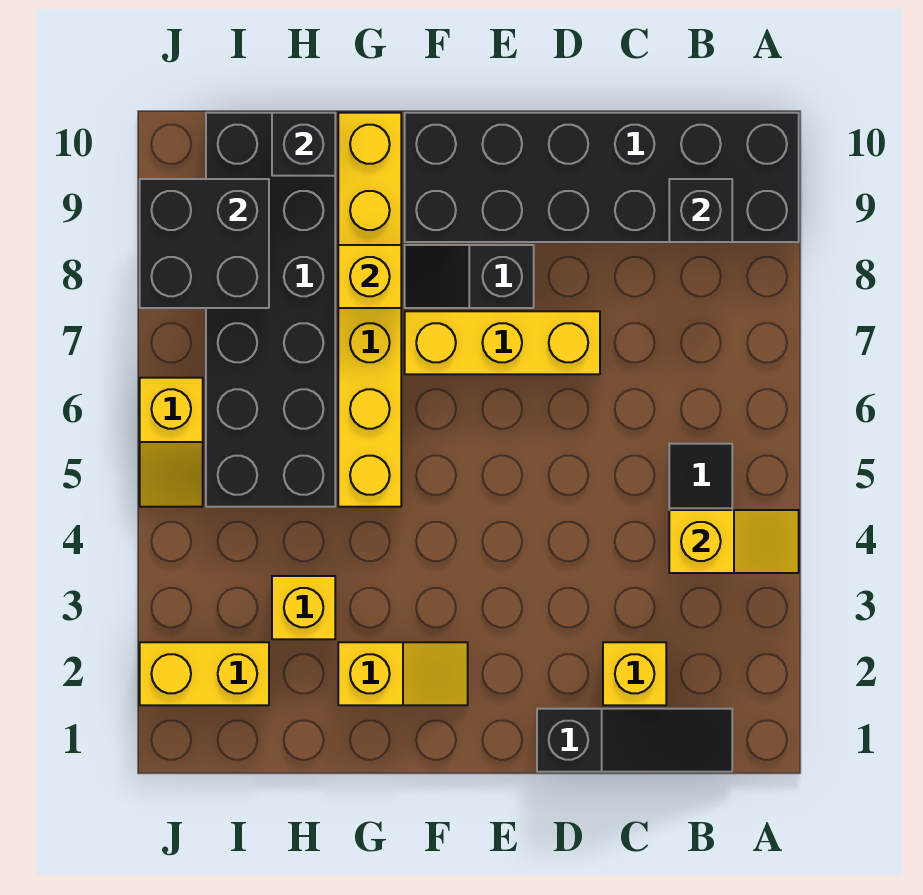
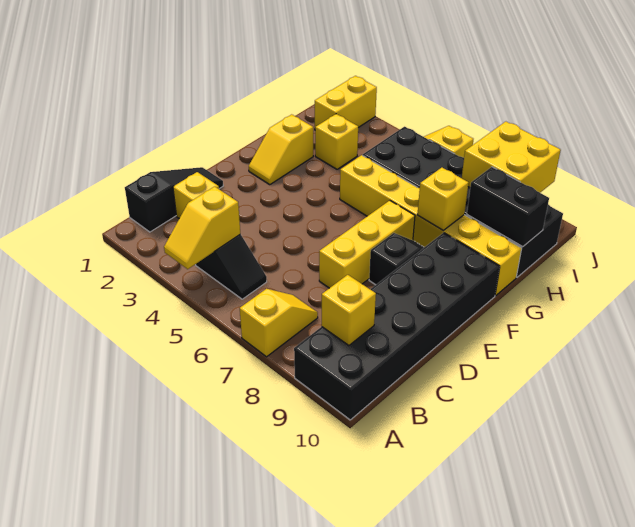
none -> yellow slope A7:B7 level 1 top A
black slope B1:D1 level 1 top D -> black slope B1:D1 level 1 top B
black brick B9 level 2 -> yellow brick B9 level 2
black brick H10 level 2 -> black brick H9:H10 level 2
black brick I8:J9 level 2 -> yellow brick I8:J9 level 2

